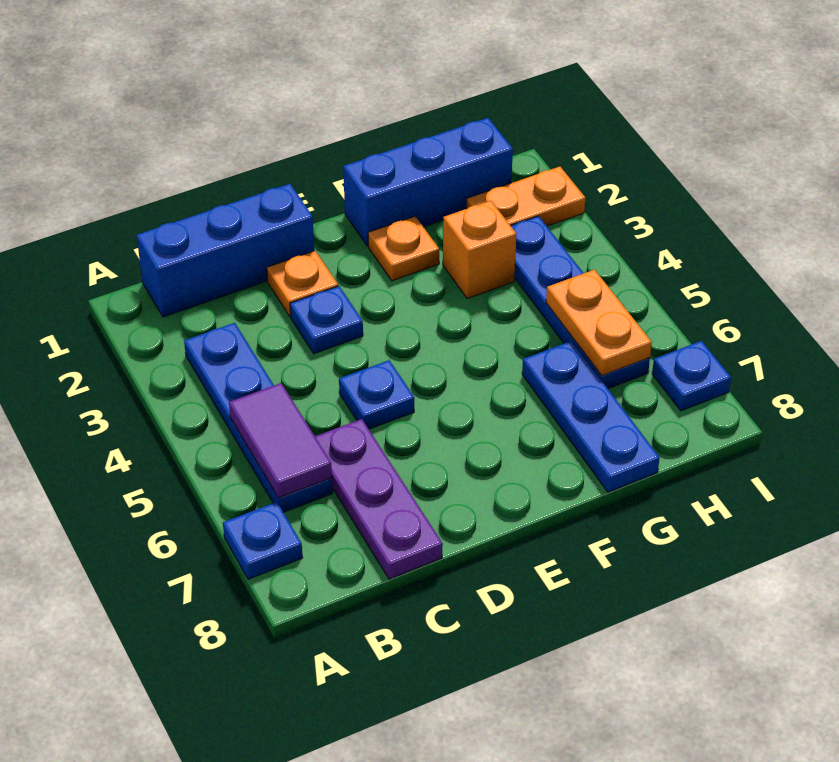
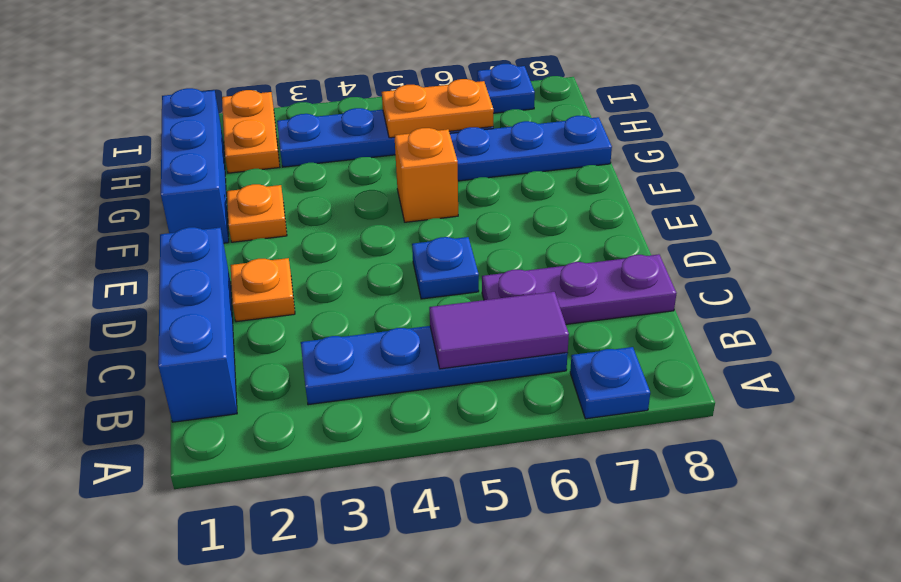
blue plate D3 level 1 -> none
orange brick G3 level 1 -> orange brick F5 level 1

